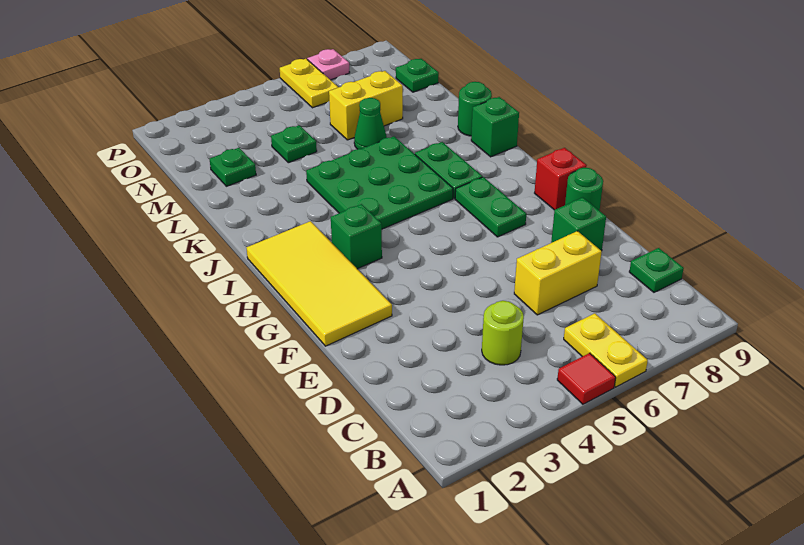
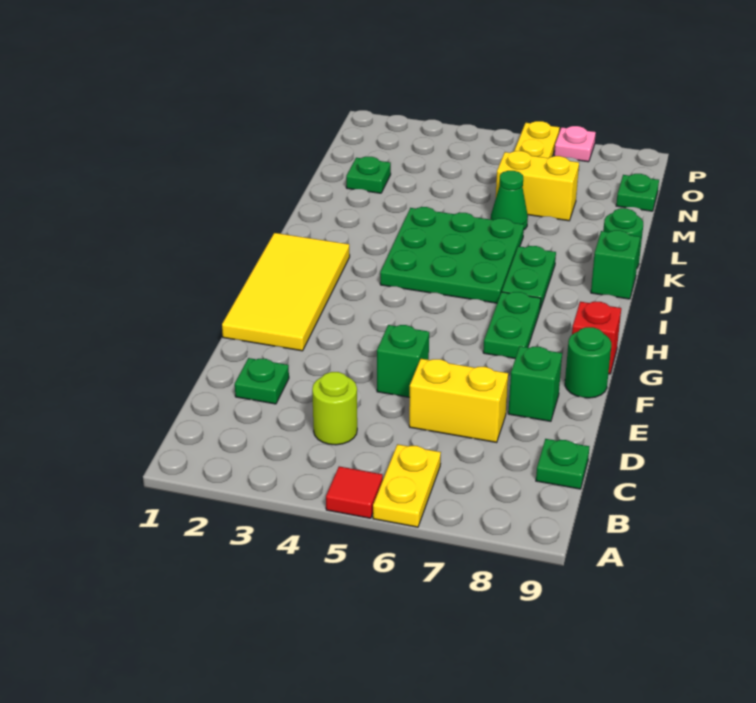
green brick H3 level 1 -> green brick E5 level 1
green plate M4 level 1 -> green plate D2 level 1

